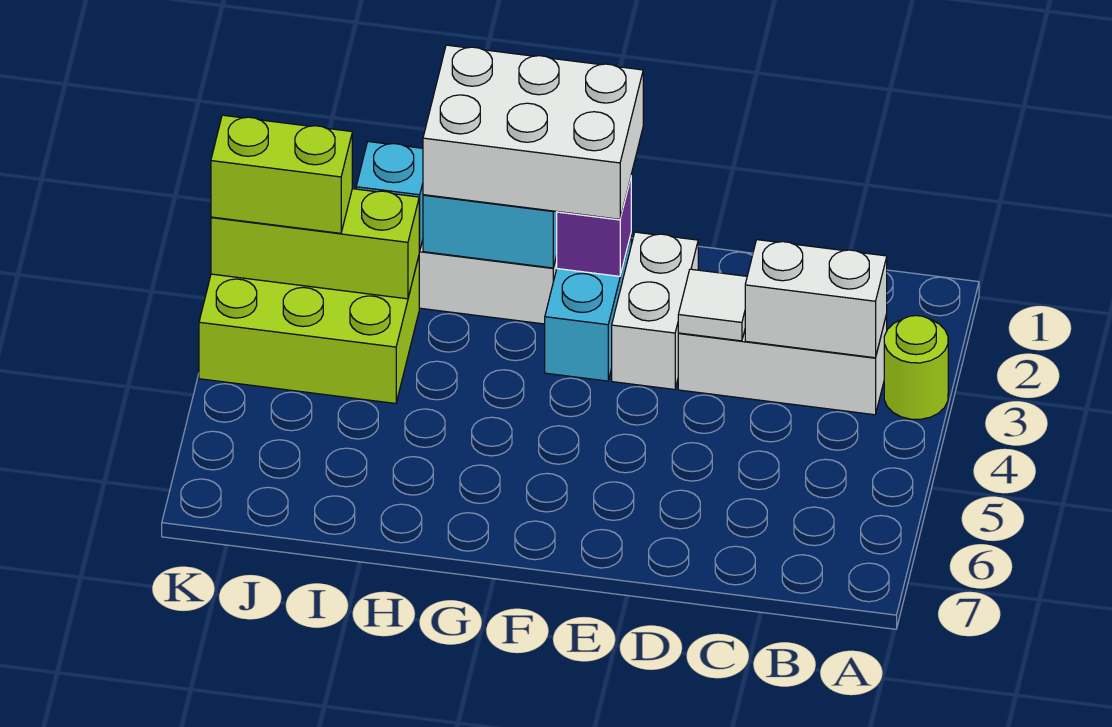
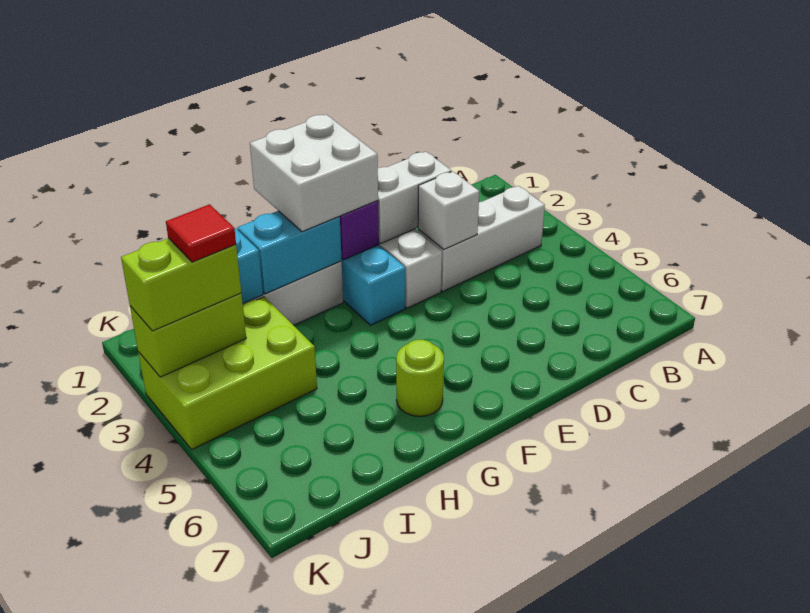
lime round brick A3 level 1 -> lime round brick G6 level 1
white brick B3:C3 level 2 -> white brick D2:E2 level 2
white tile D3 level 2 -> white brick D3 level 2
white brick F1:H2 level 3 -> white brick F1:G2 level 3
lime brick I3:K3 level 2 -> lime brick J3:K3 level 2
none -> red tile J3 level 4

